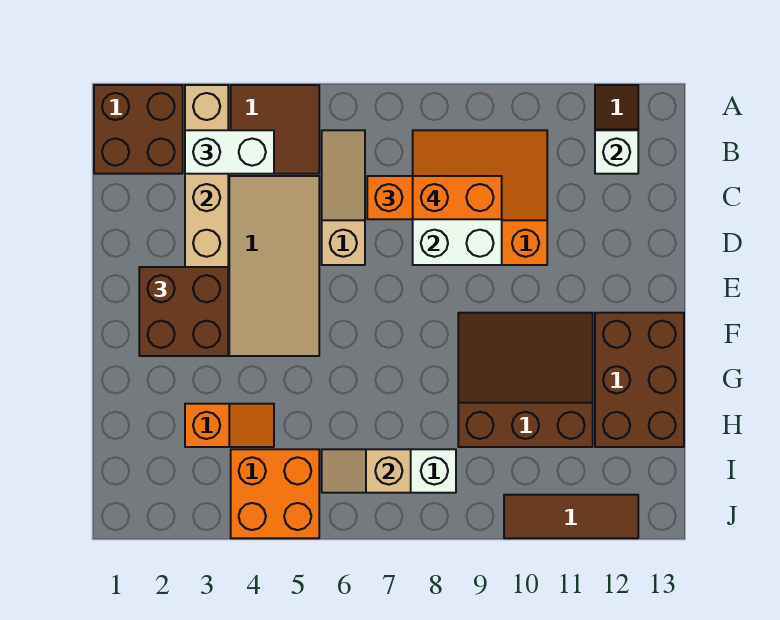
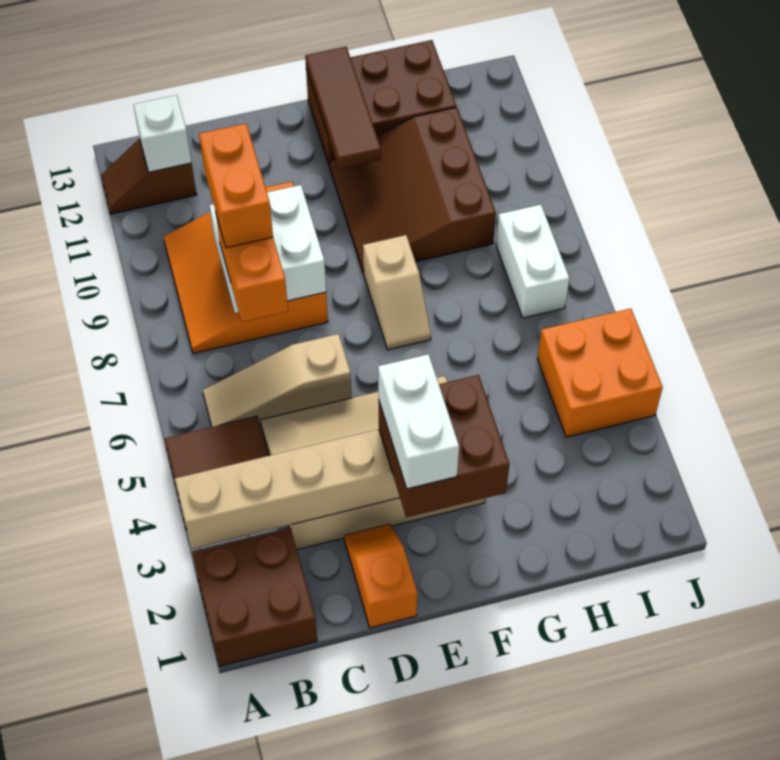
white brick B3:B4 level 3 -> white brick E2:E3 level 4
orange slope H3:H4 level 1 top 3 -> orange slope D1:D2 level 1 top 1
tan slope I6:I7 level 2 top 7 -> tan slope F7:F8 level 1 top 8
brown tile J10:J12 level 1 -> brown tile F11:F13 level 2

